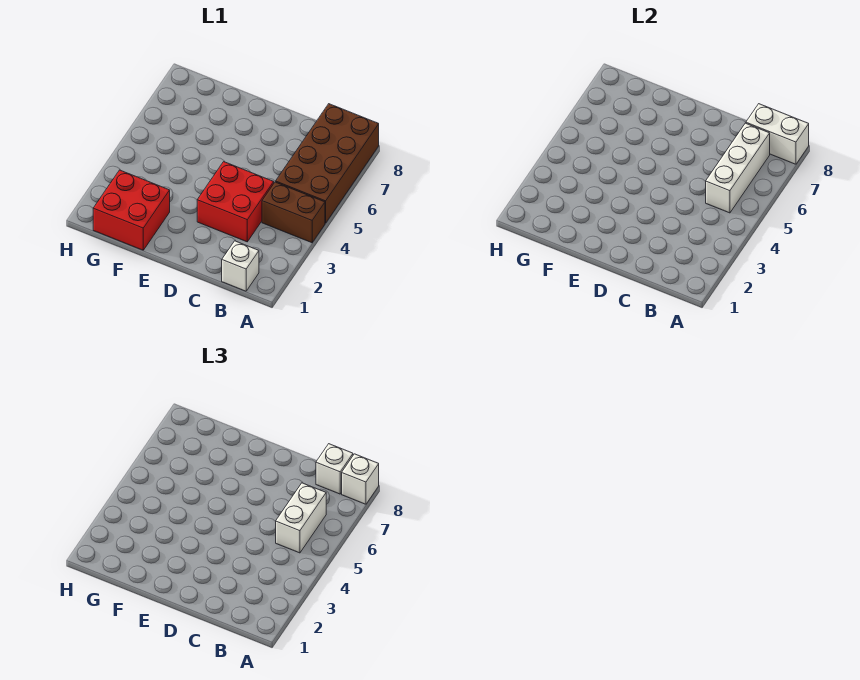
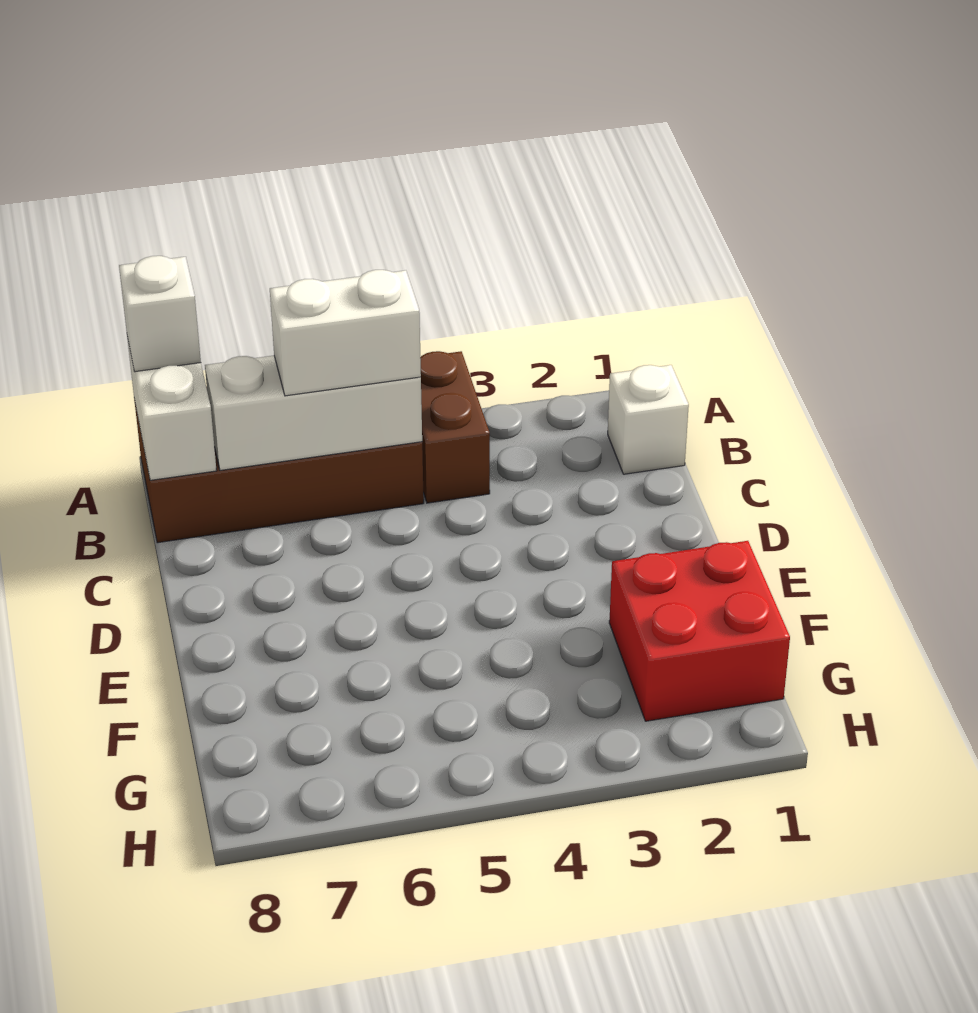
white brick B8 level 3 -> none
red brick C3:D4 level 1 -> none

